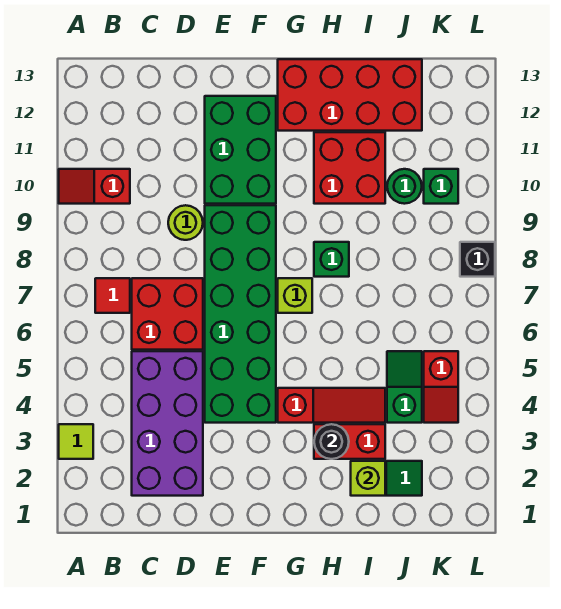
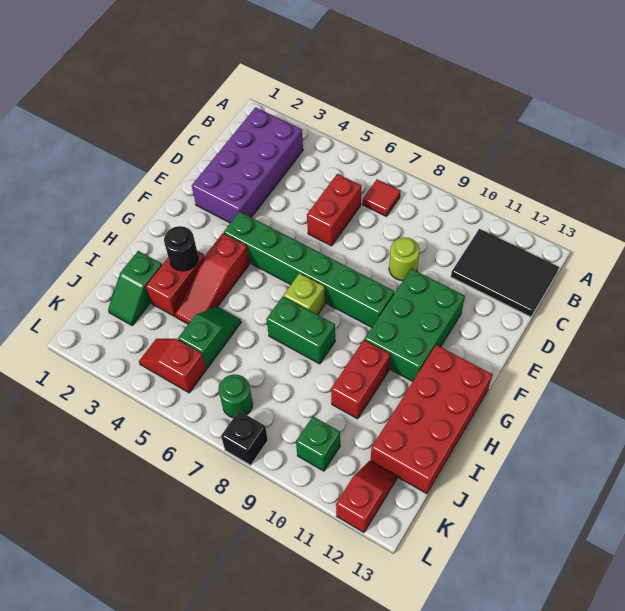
lime tile A3 level 1 -> none
red slope A10:B10 level 1 top B -> red slope K12:L12 level 1 top L
none -> black tile B11:C13 level 1
purple brick C2:D5 level 1 -> purple brick B2:E3 level 1
red brick C6:D7 level 1 -> red brick C6:D6 level 1
green brick E4:F9 level 1 -> green brick F4:F9 level 1
green brick E10:F12 level 1 -> green brick E10:G11 level 1
green brick H8 level 1 -> green brick H7:H8 level 1
red brick H10:I11 level 1 -> red brick H10:I10 level 1
lime brick I2 level 2 -> none
green slope J4:J5 level 1 top 4 -> green slope I5:J5 level 1 top J
green round brick J10 level 1 -> green round brick K7 level 1

